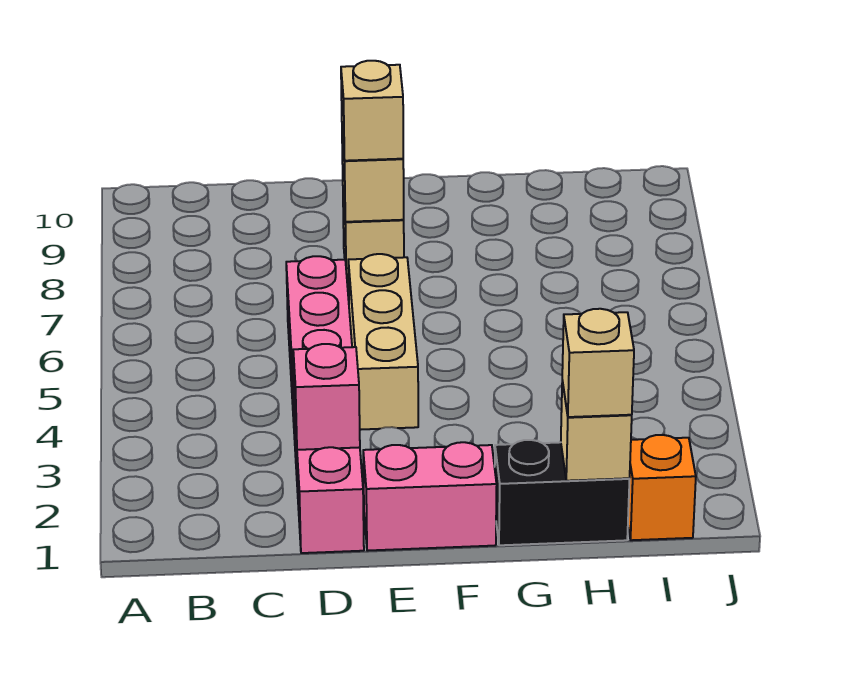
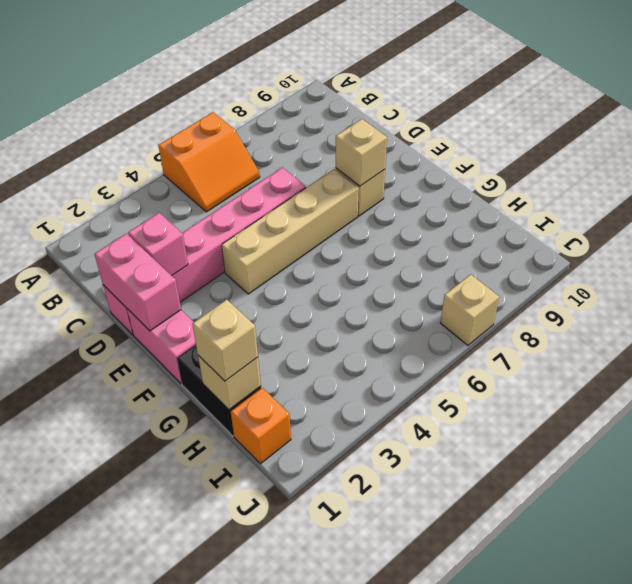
none -> orange slope A5:B6 level 1 top A
none -> pink brick D1:E1 level 2
tan brick E4:E6 level 1 -> tan brick E4:E7 level 1
tan brick E8 level 3 -> tan brick J7 level 1

